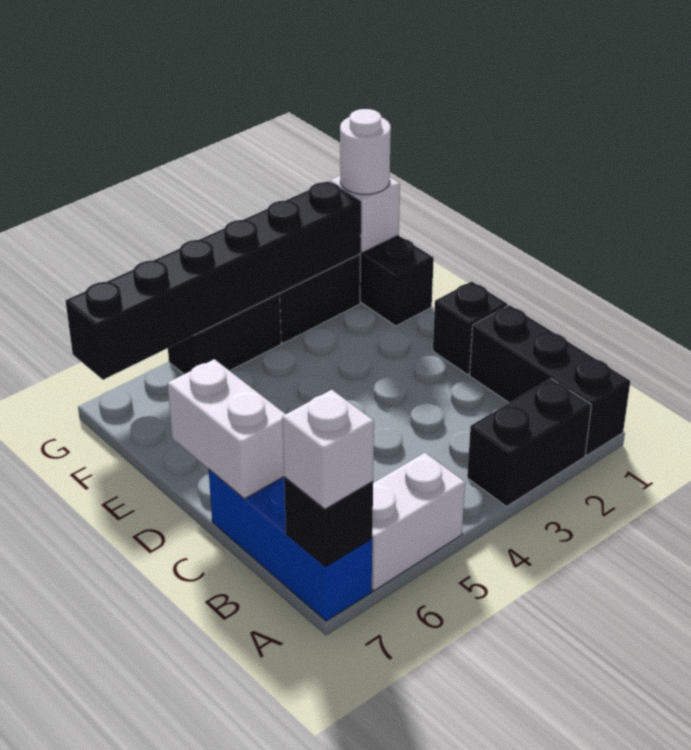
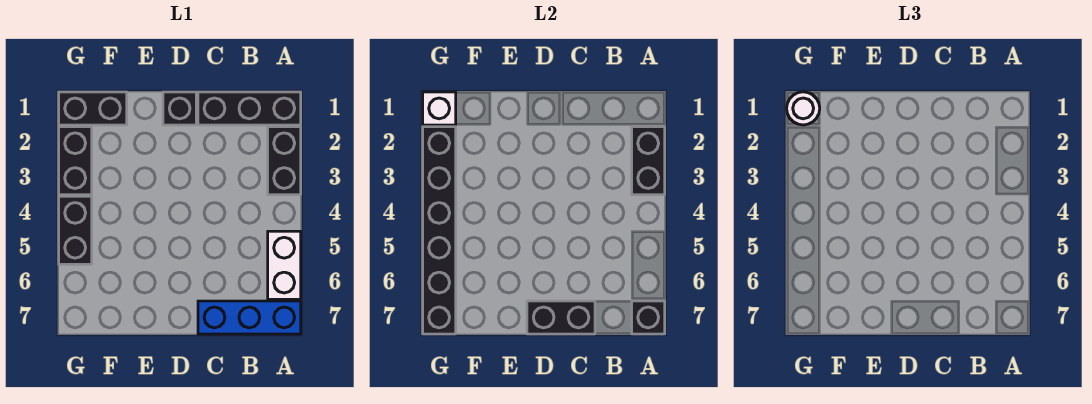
none -> black brick A2:A3 level 2
white brick A7 level 3 -> none
white brick C7:D7 level 2 -> black brick C7:D7 level 2

